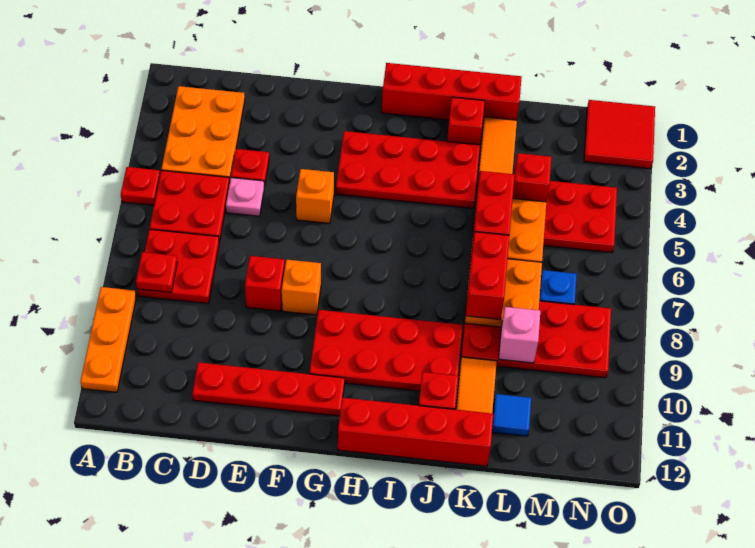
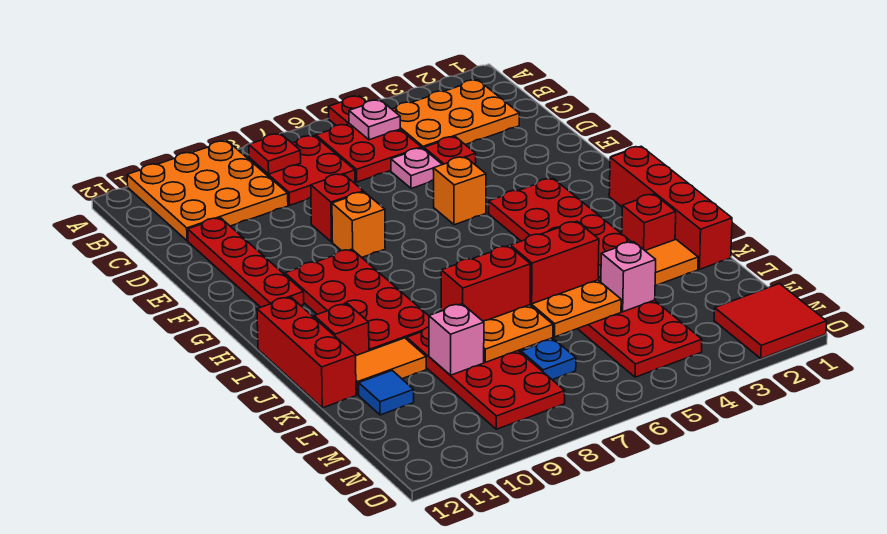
orange plate A9:A11 level 1 -> orange plate A9:C11 level 1
none -> pink plate B5 level 2
red brick H12:K12 level 1 -> red brick I12:K12 level 1
red brick L4 level 2 -> pink brick L4 level 2

